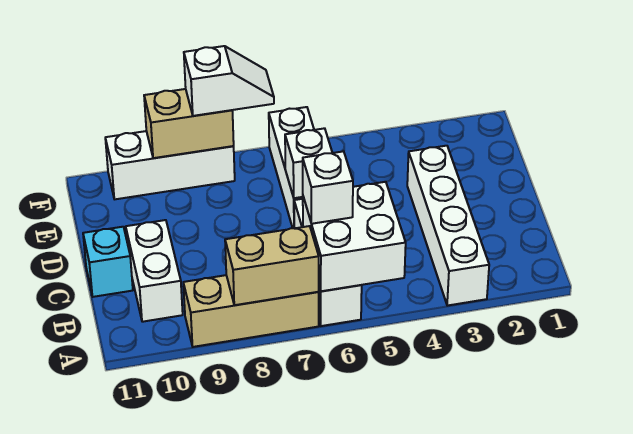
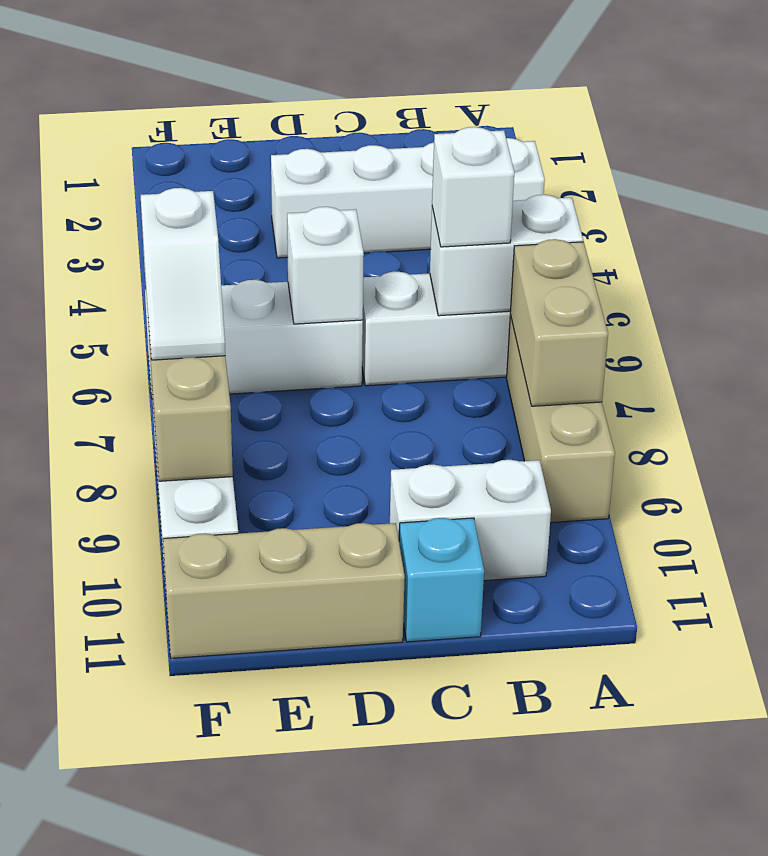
white brick A5:B6 level 2 -> white brick A6:B6 level 2
none -> tan brick D11:F11 level 1
white slope F7:F8 level 3 top 8 -> white slope F7:F8 level 3 top 7

